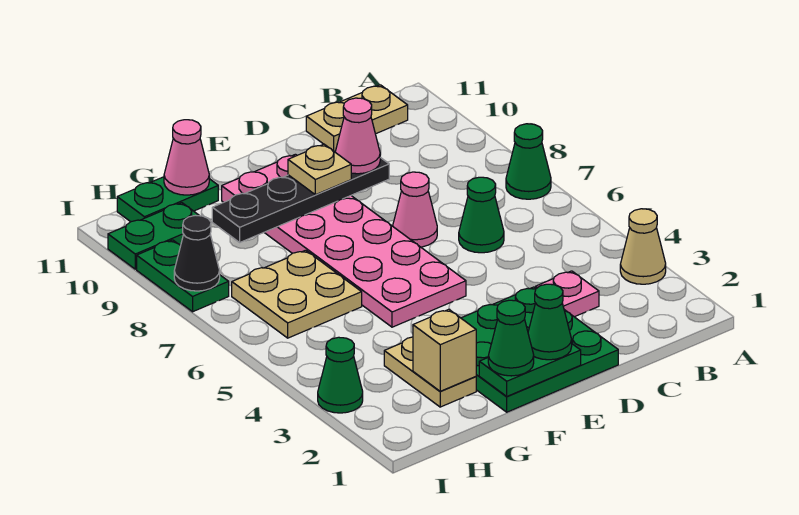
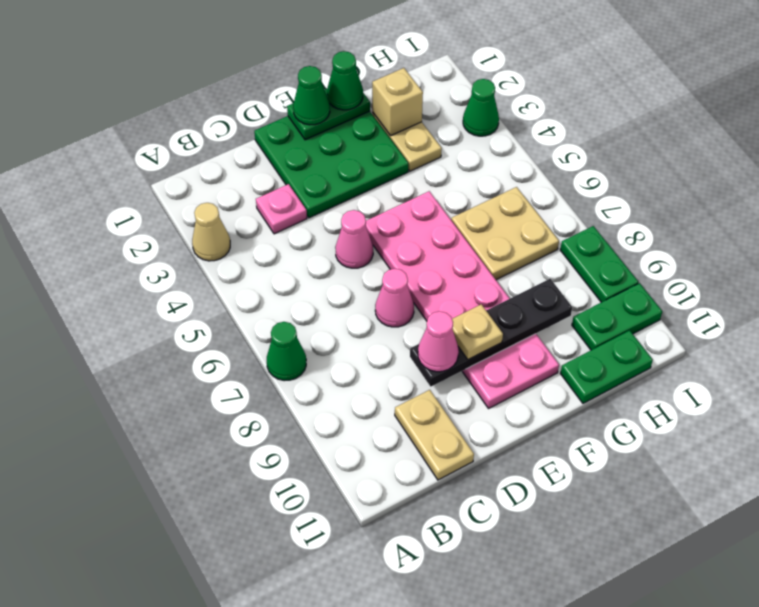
tan plate B11:C11 level 1 -> tan plate C10:C11 level 1
green cone C6 level 1 -> none
pink cone G11 level 2 -> pink cone D5 level 1
black cone I8 level 2 -> none

